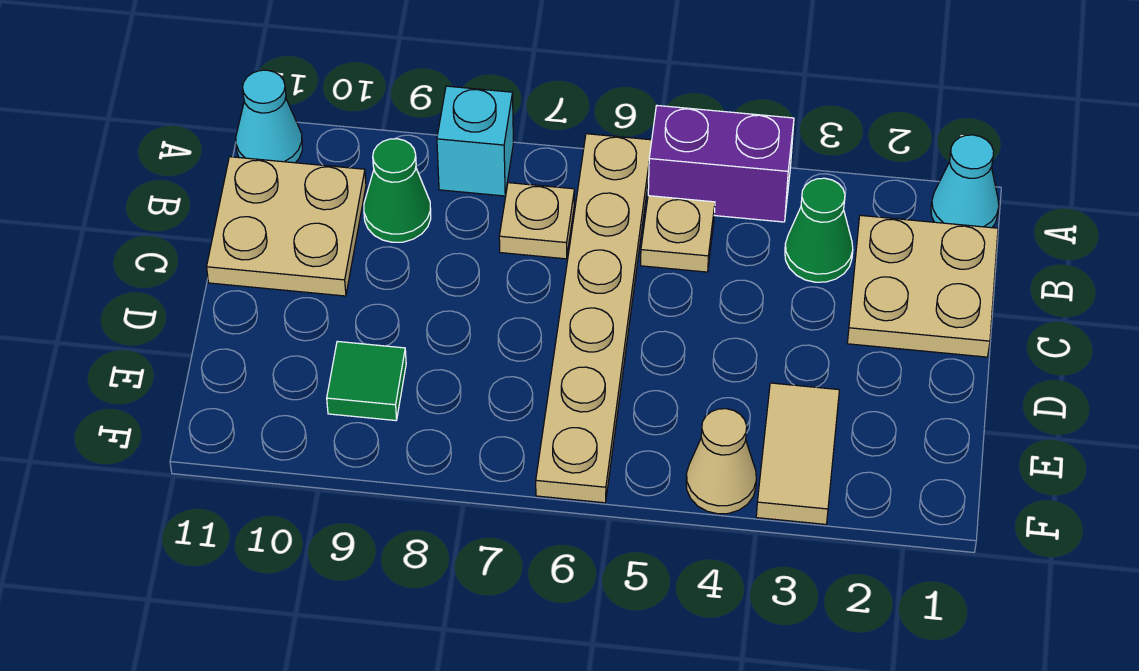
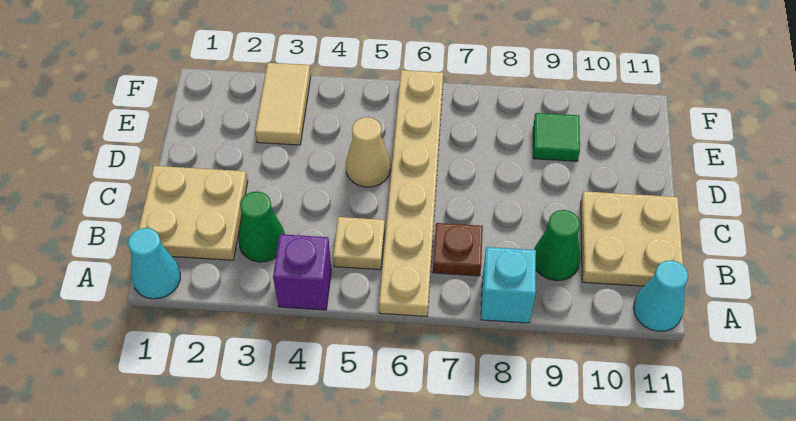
purple brick A4:A5 level 1 -> purple brick A4 level 1
tan plate B7 level 1 -> brown plate B7 level 1
tan cone F4 level 1 -> tan cone D5 level 1

